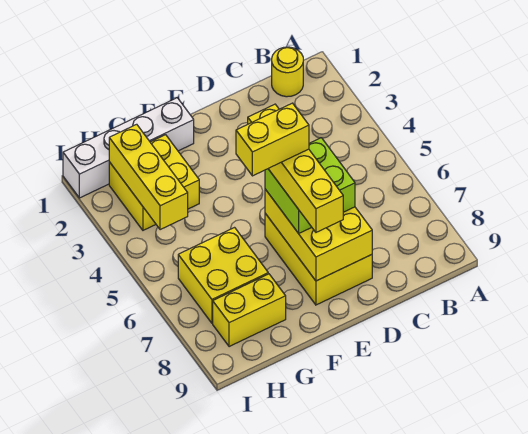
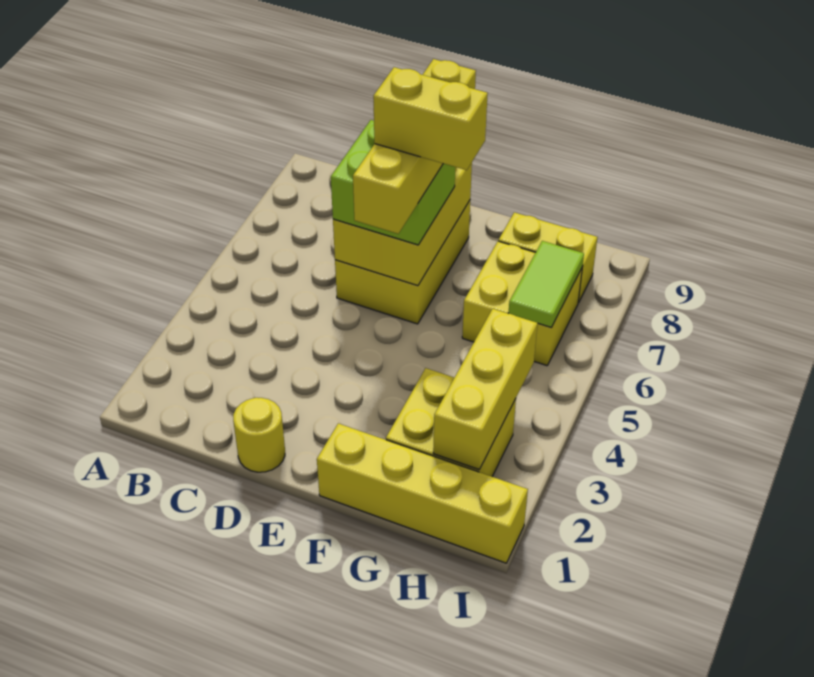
yellow round brick B1 level 1 -> yellow round brick D1 level 1
white brick F1:I1 level 1 -> yellow brick F1:I1 level 1
none -> lime tile H6:H7 level 2

